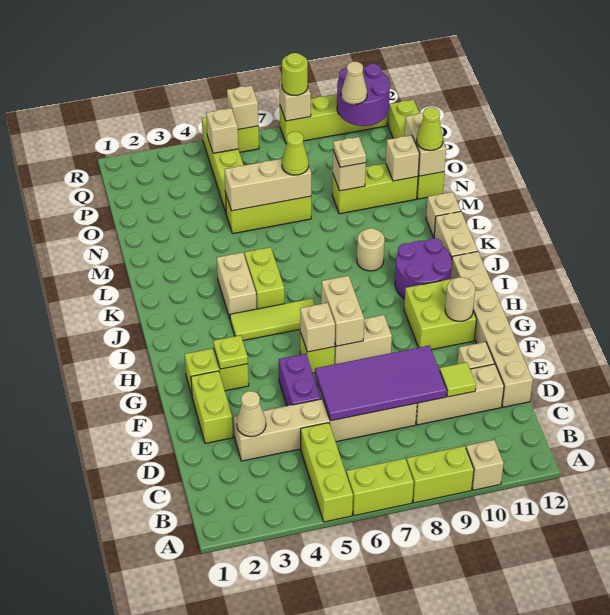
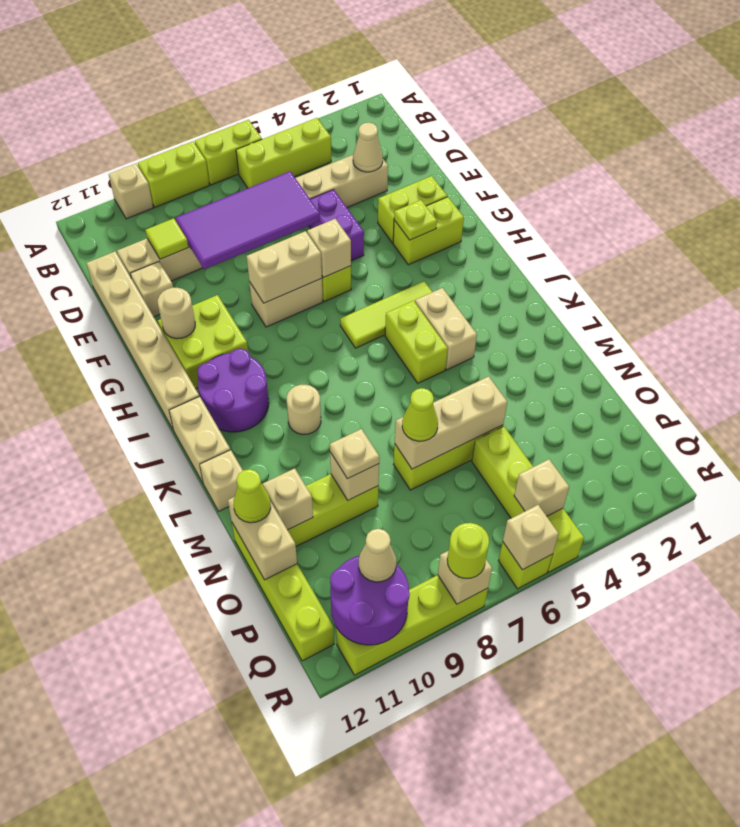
lime brick A5:C5 level 1 -> lime brick B4:B6 level 1
lime brick E2:F2 level 1 -> lime brick F2:F3 level 1
tan brick G7:H7 level 2 -> tan brick G7:G8 level 2

